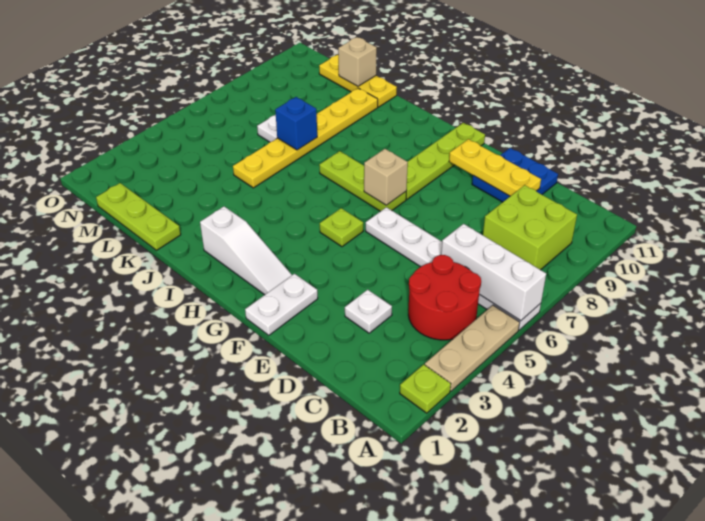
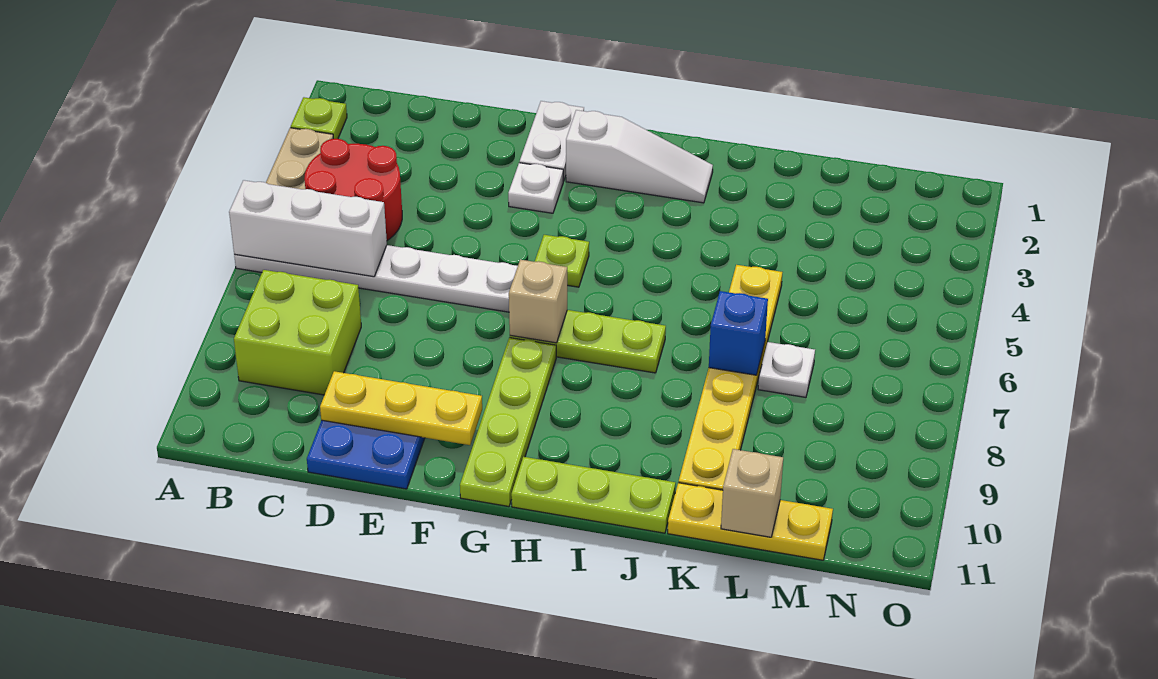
white plate D3 level 1 -> white plate F3 level 1
white slope G2:I2 level 1 top I -> white slope G2:I2 level 1 top G
lime plate K1:M1 level 1 -> lime plate H11:J11 level 1

